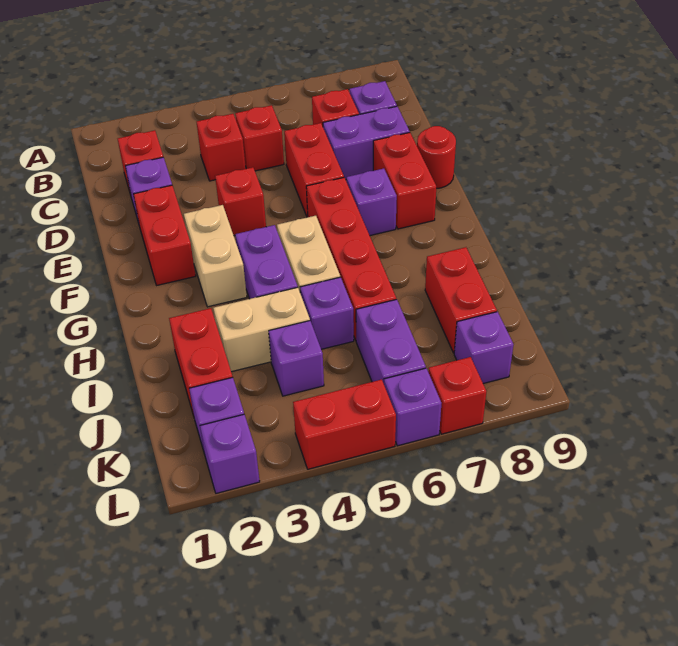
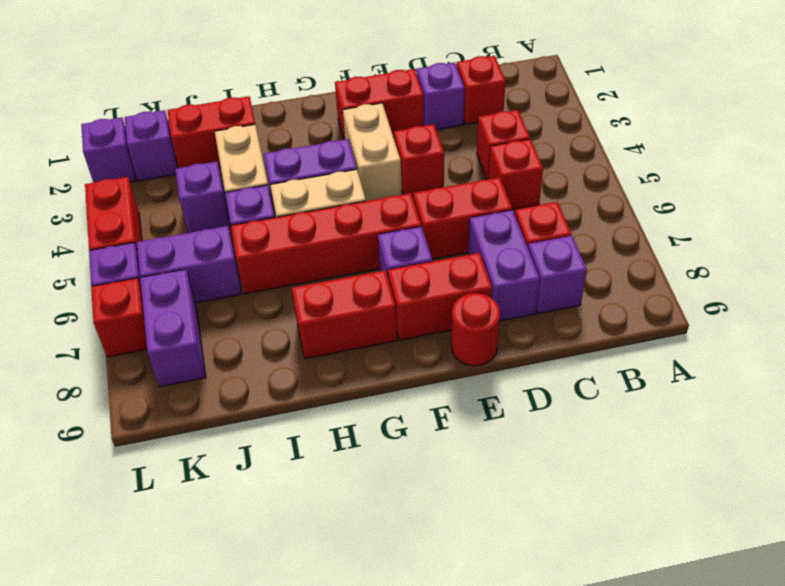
tan brick F3:G3 level 1 -> tan brick F3:F4 level 1
red brick I8:J8 level 1 -> red brick G8:H8 level 1
purple brick K8 level 1 -> purple brick K7:K8 level 1

